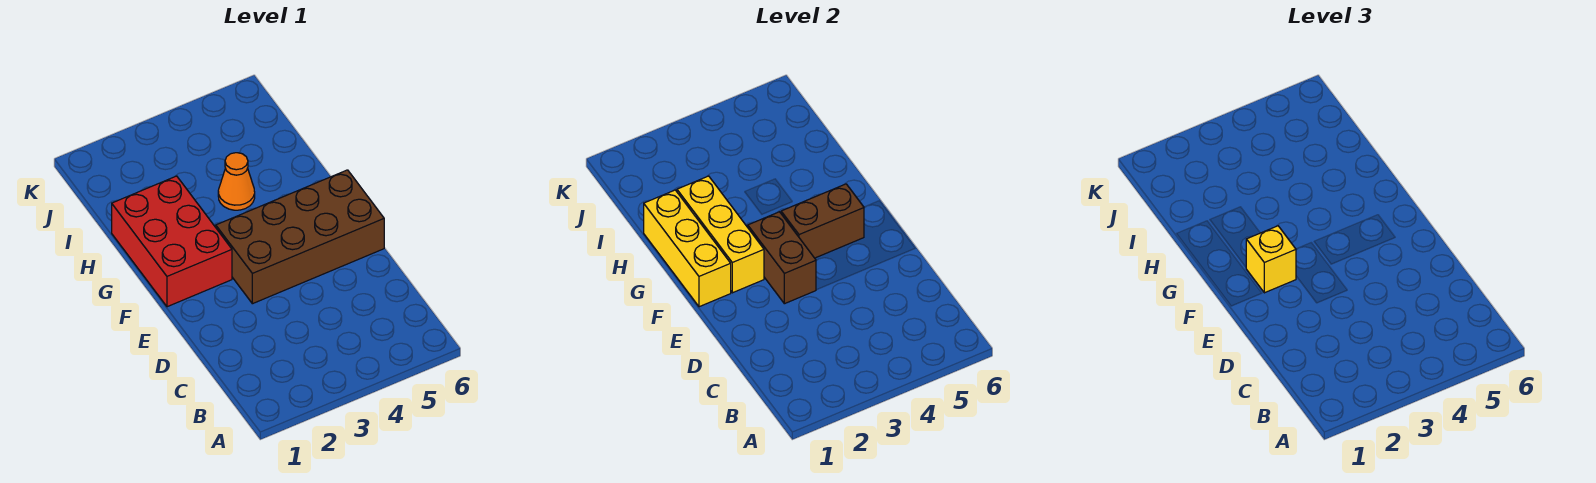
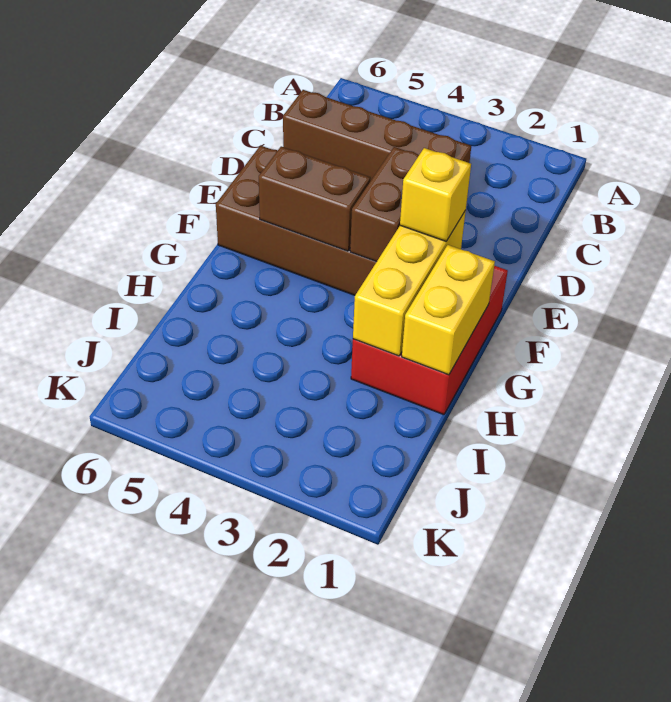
none -> brown brick C3:C6 level 1
yellow brick F1:H1 level 2 -> yellow brick G1:H1 level 2
orange cone H4 level 1 -> none

